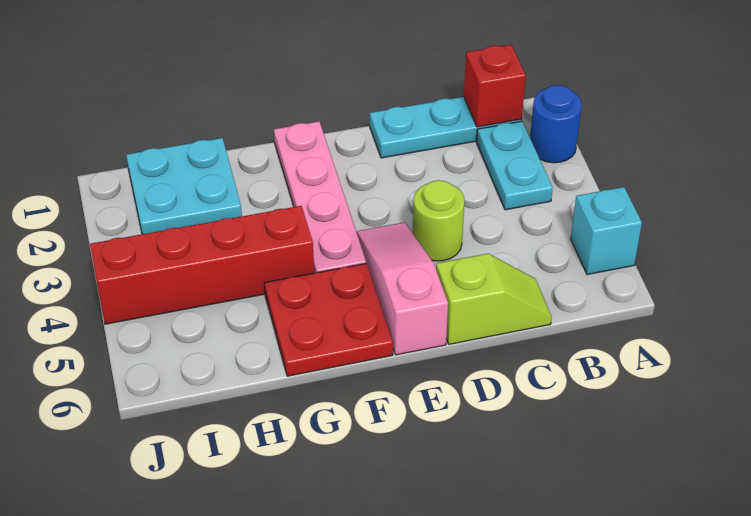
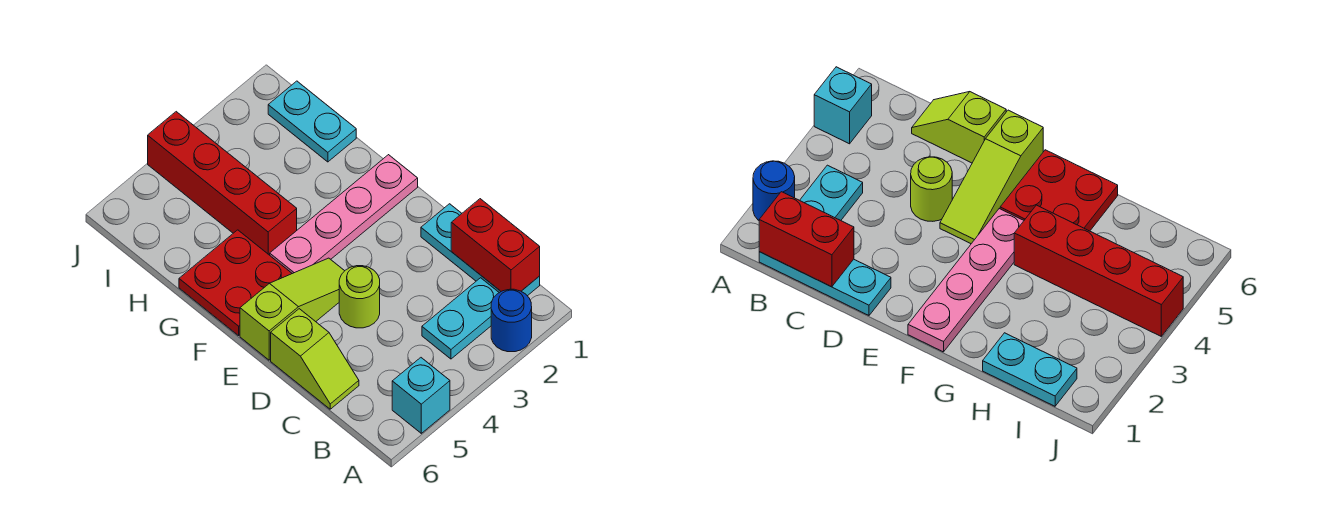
red brick B1 level 2 -> red brick B1:C1 level 2
pink slope E4:E6 level 1 top 6 -> lime slope E4:E6 level 1 top 6
cyan plate H1:I2 level 1 -> cyan plate H1:I1 level 1

